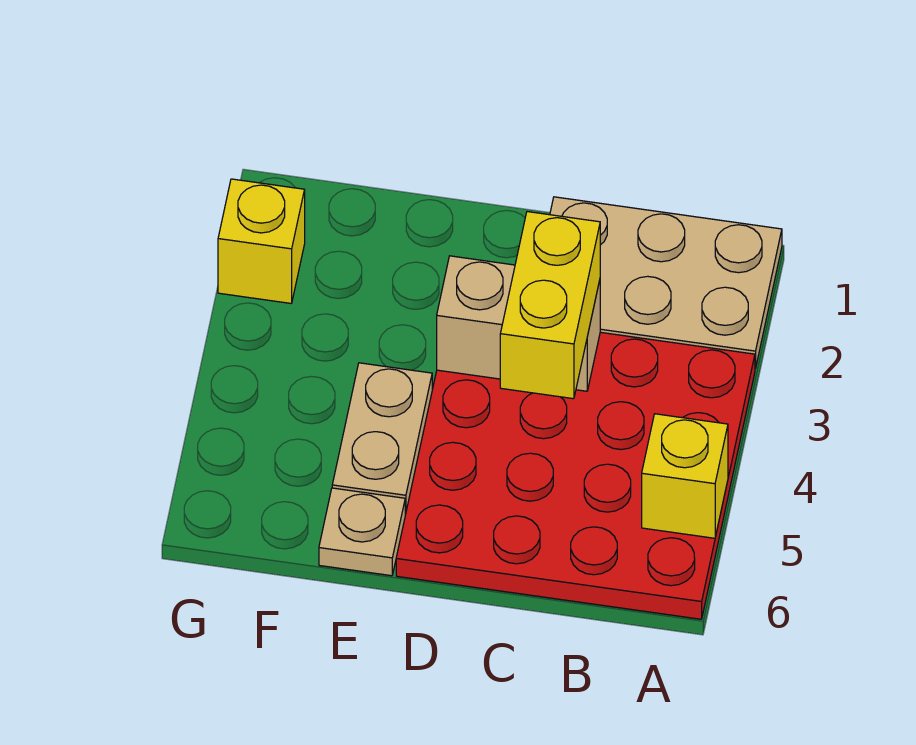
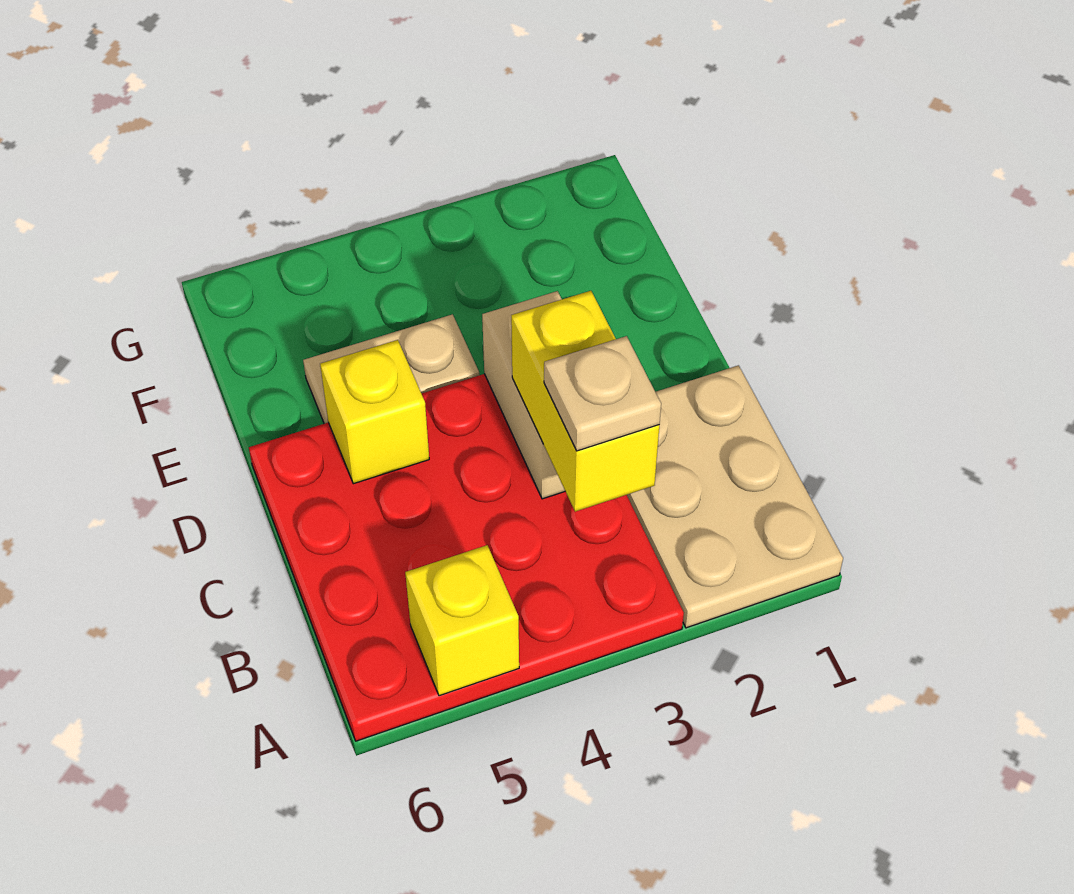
yellow brick C3:C4 level 3 -> yellow brick B3:C3 level 3
tan plate E6 level 1 -> tan plate B3 level 4
yellow brick G2 level 1 -> yellow brick D5 level 2

